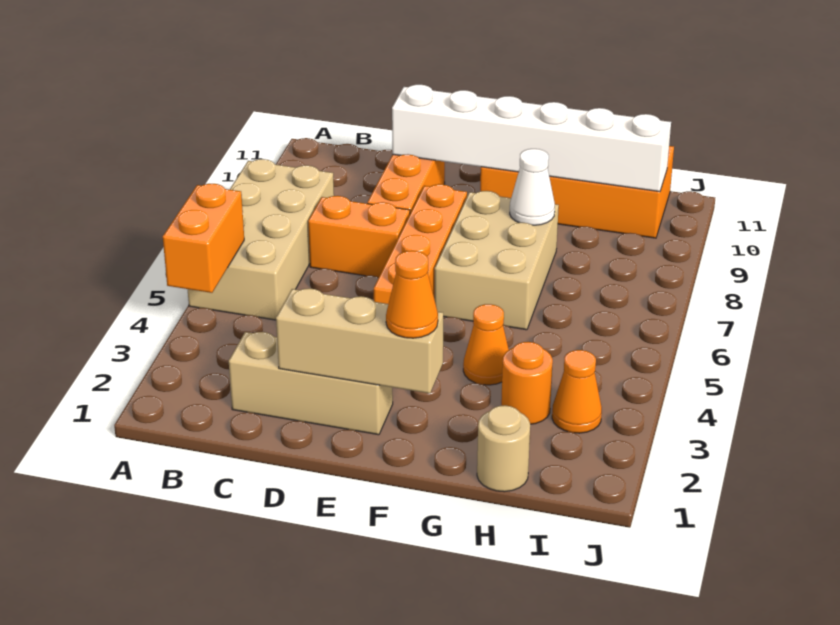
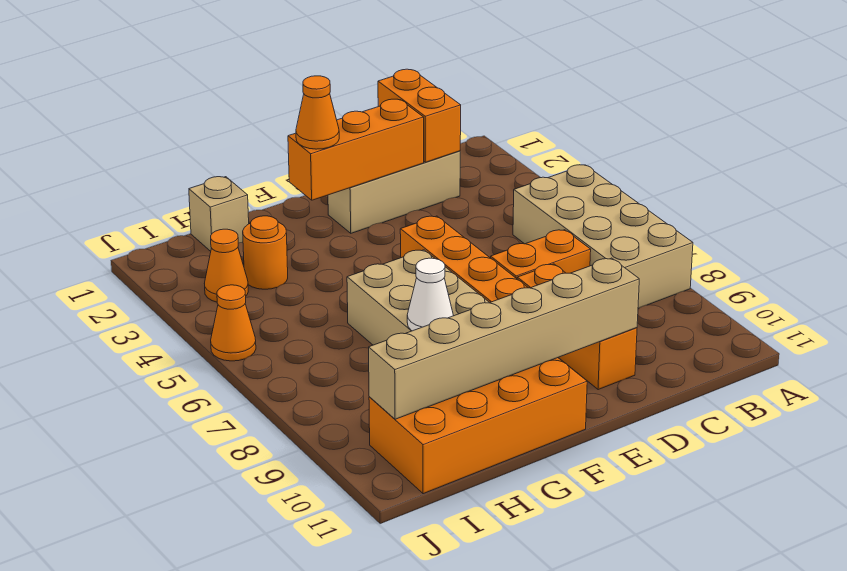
orange brick A4:A5 level 2 -> orange brick C1:C2 level 2
tan brick D2:F2 level 2 -> orange brick D2:F2 level 2
white brick D10:I10 level 2 -> tan brick D10:I10 level 2
orange cone G4 level 1 -> orange cone J5 level 1
tan round brick H1 level 1 -> tan brick H1 level 1

